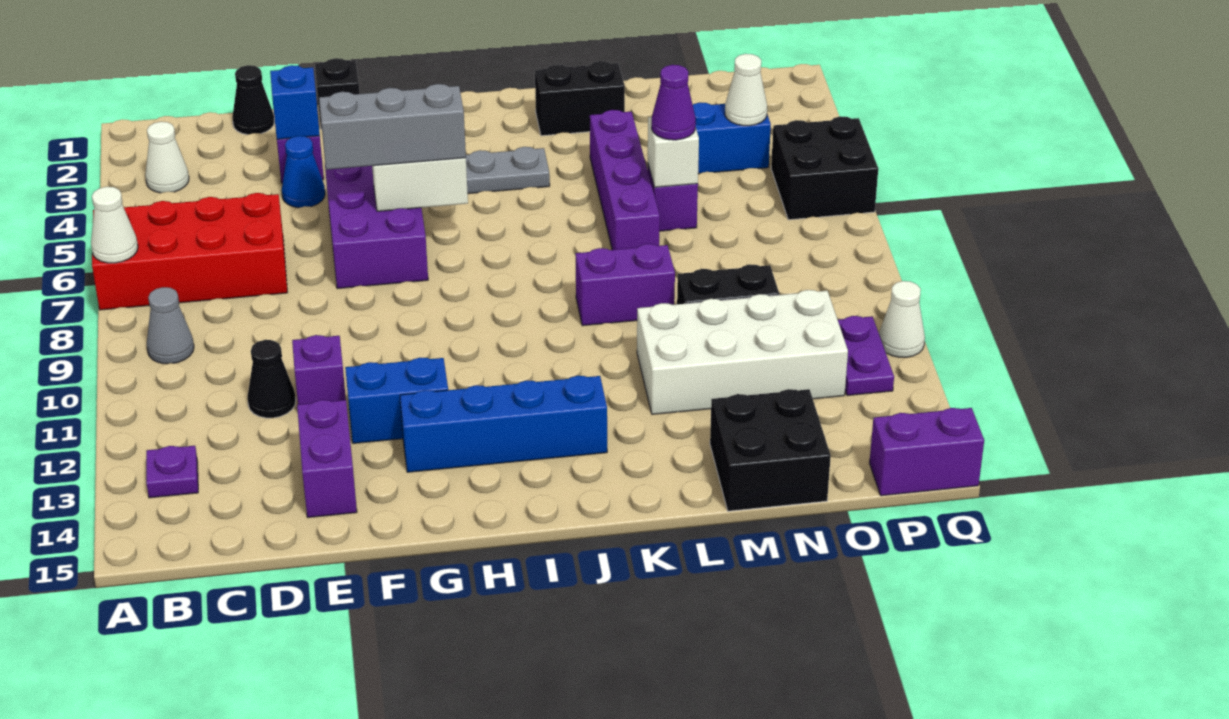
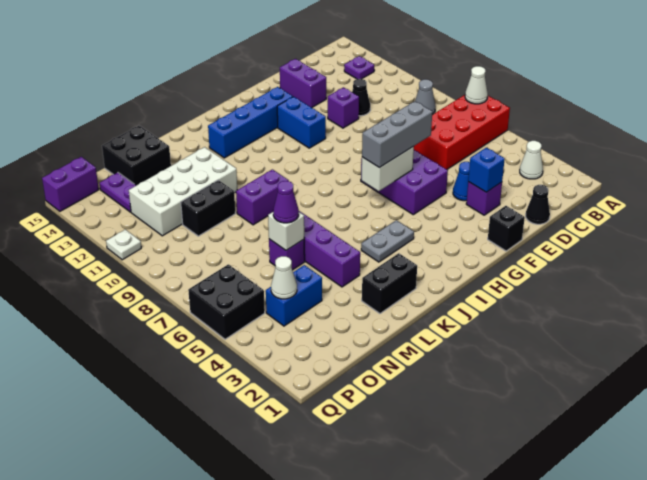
blue brick F12:G12 level 1 -> blue brick G11:G12 level 1
purple plate P11:P12 level 1 -> purple plate O13:O14 level 1
white cone Q11 level 1 -> white plate Q11 level 1

